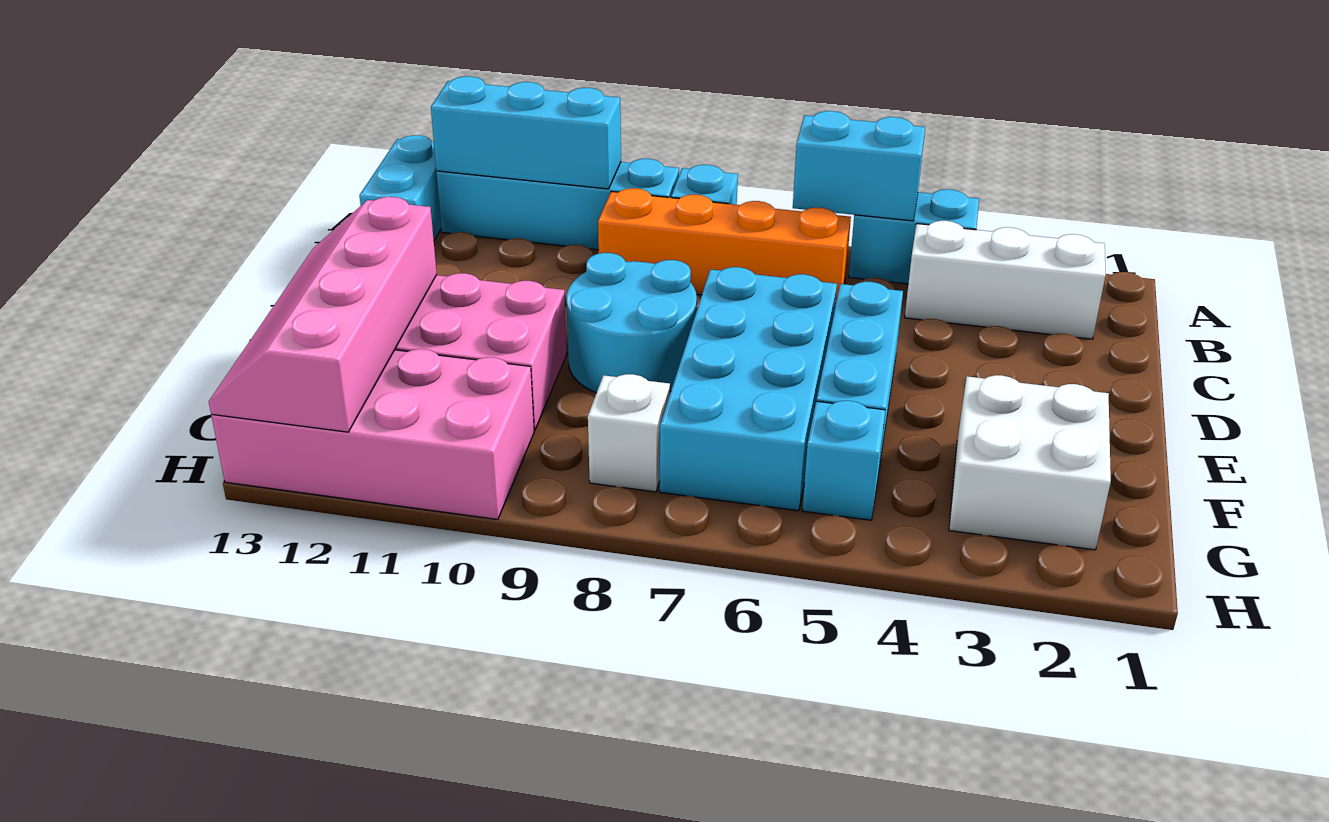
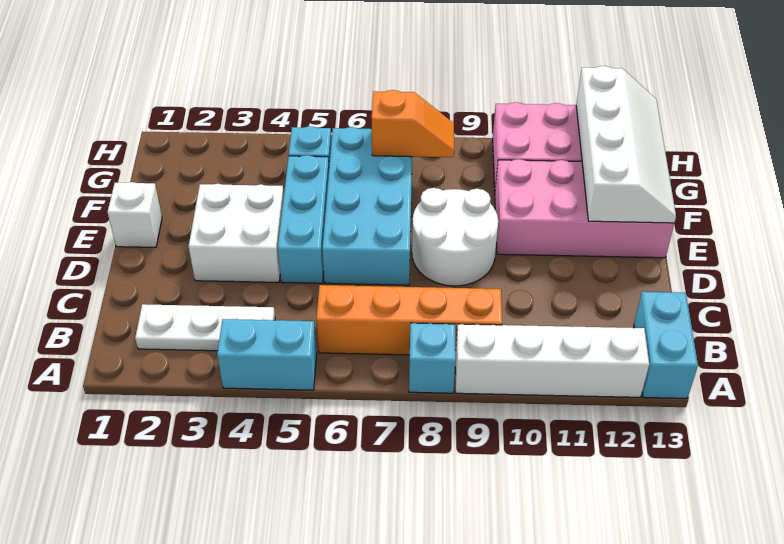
cyan brick A5:A6 level 2 -> none
cyan brick A9:A12 level 1 -> white brick A9:A12 level 1
cyan brick A10:A12 level 2 -> none
white brick B2:B4 level 1 -> white plate B2:B4 level 1
cyan round brick D8:E9 level 1 -> white round brick D8:E9 level 1
pink slope E12:H13 level 2 top 12 -> white slope E12:H13 level 2 top 12
white brick F2:G3 level 1 -> white brick D3:E4 level 1
none -> orange slope G7:G8 level 2 top 7
white brick G8 level 1 -> white brick E1 level 1

